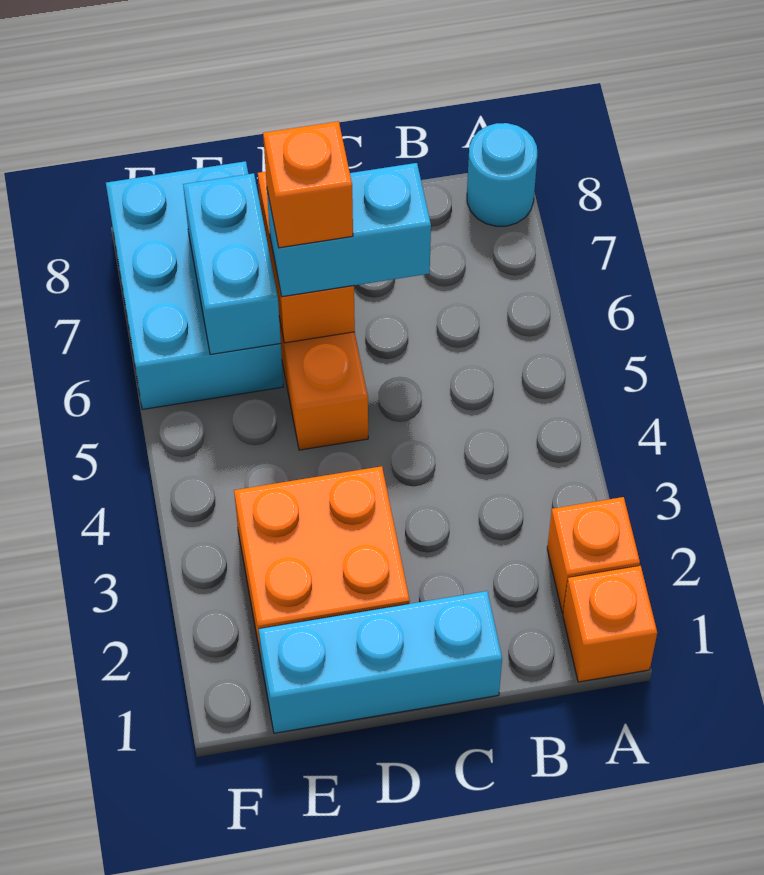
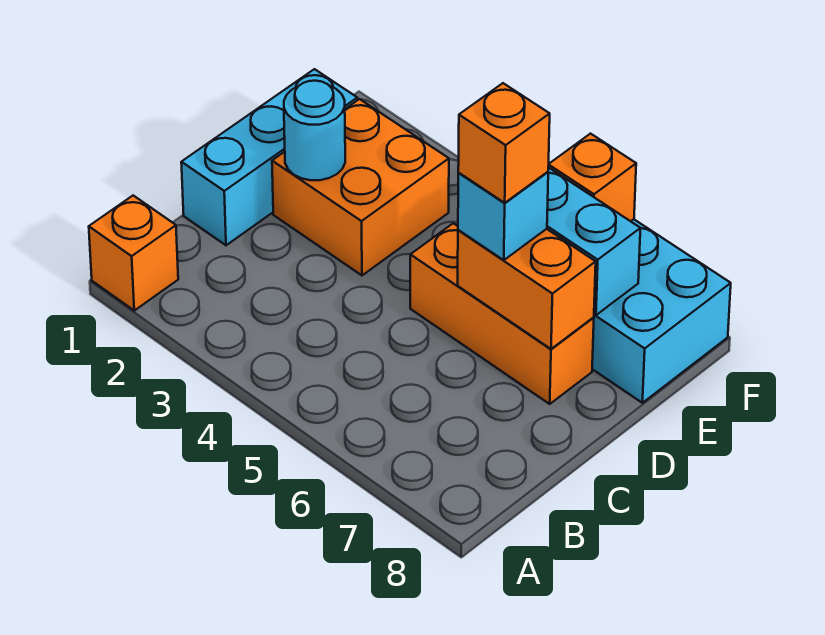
orange brick A2 level 1 -> orange brick F6 level 2
cyan round brick A8 level 1 -> cyan round brick D2 level 2
cyan brick C6:D6 level 3 -> cyan brick D6 level 3

